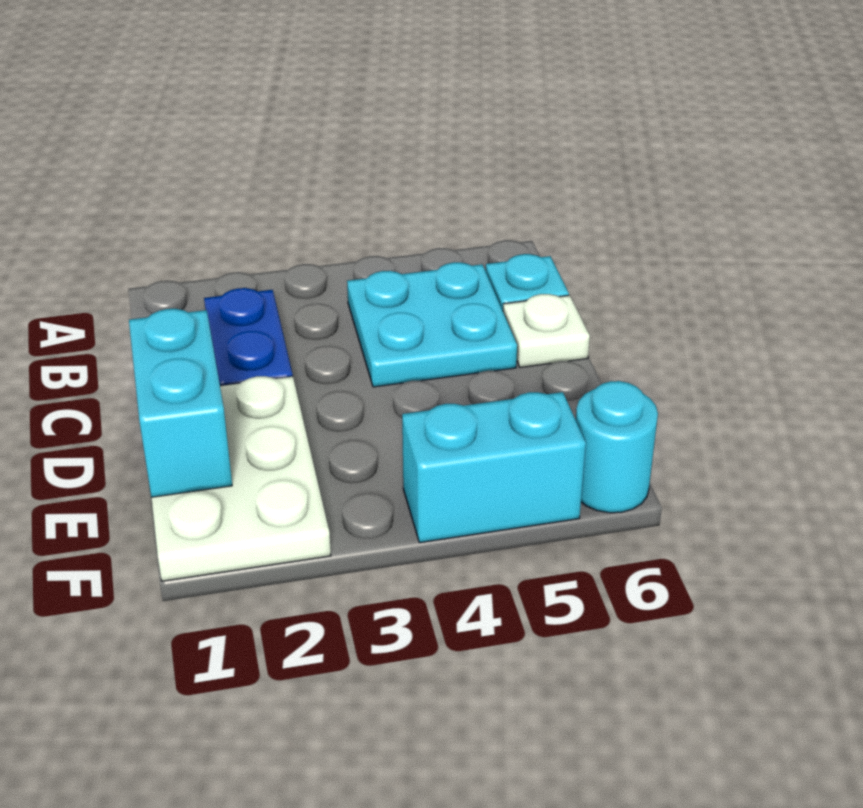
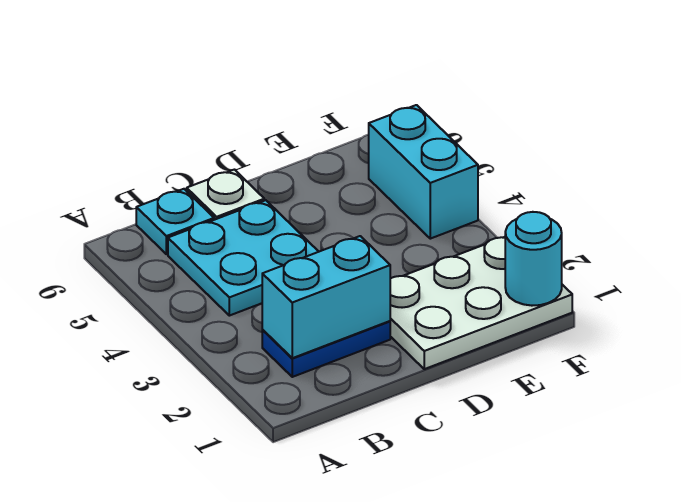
cyan brick D1:E1 level 2 -> cyan brick B2:C2 level 2
cyan round brick F6 level 1 -> cyan round brick F1 level 2

